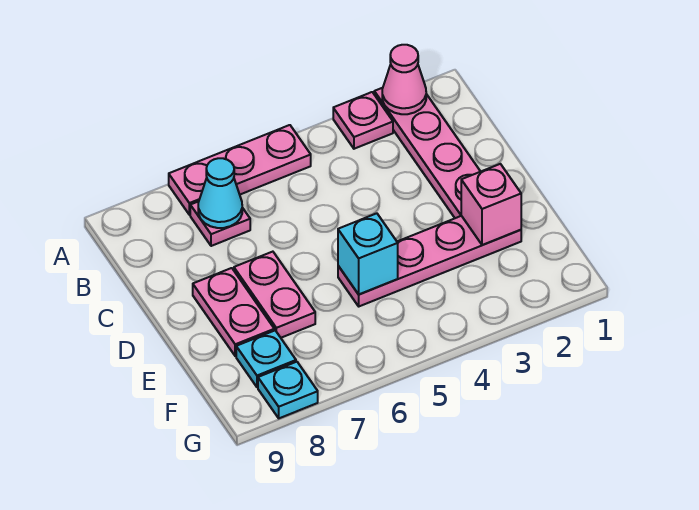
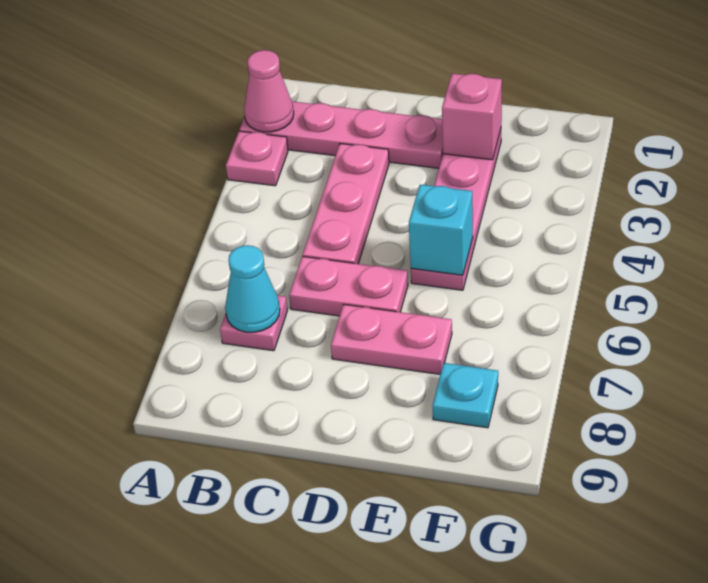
pink plate A5:A7 level 1 -> pink plate C3:C5 level 1
pink plate D8:E8 level 1 -> pink plate C6:D6 level 1
cyan plate G8 level 1 -> none

